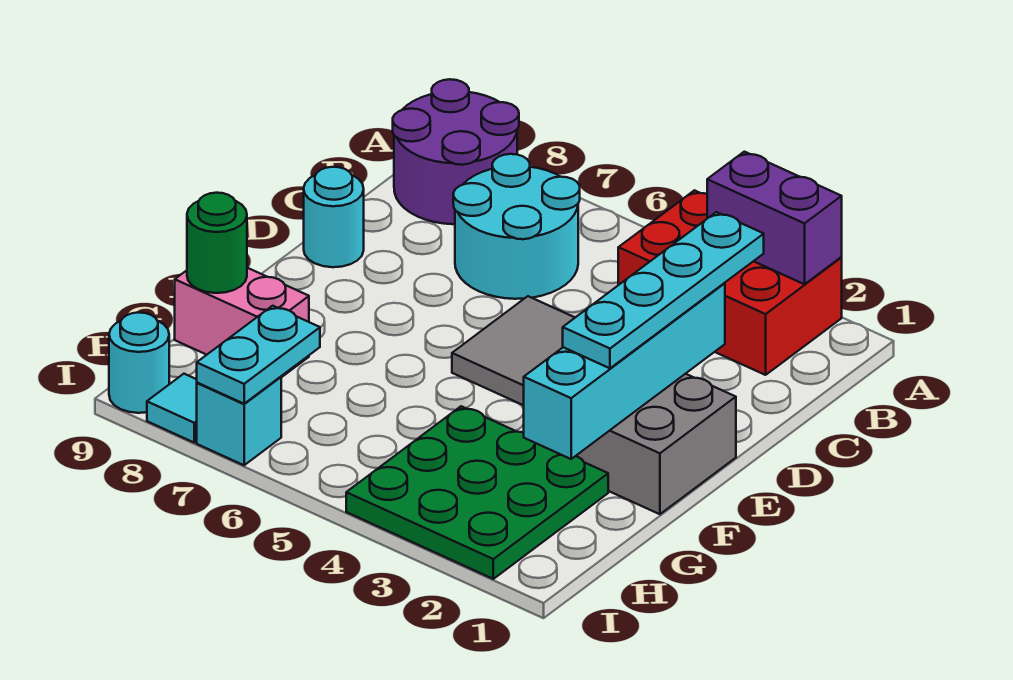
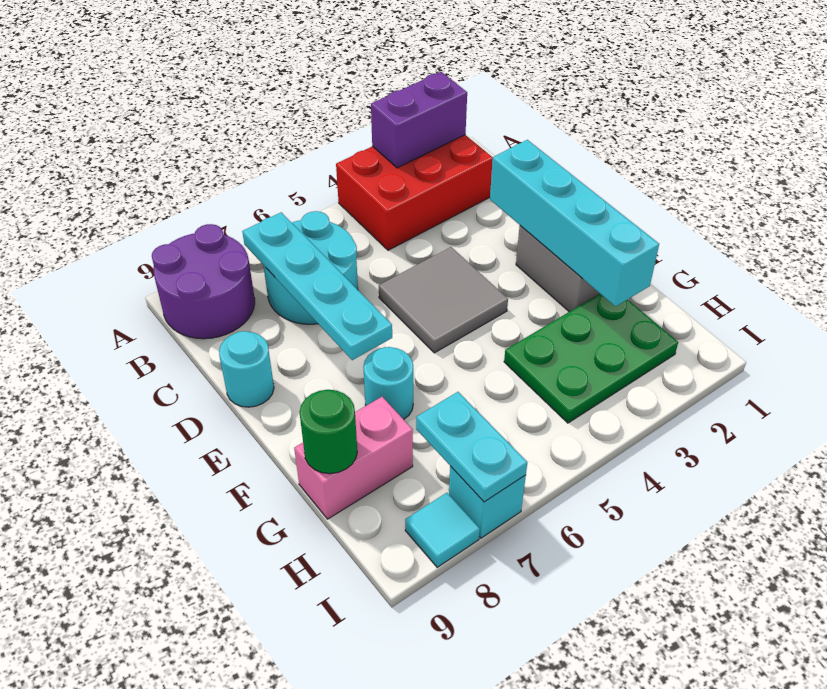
cyan plate C2:F2 level 3 -> cyan plate B7:E7 level 2
green plate G2:I4 level 1 -> green plate G2:H4 level 1
cyan round brick I9 level 1 -> cyan round brick F7 level 1

